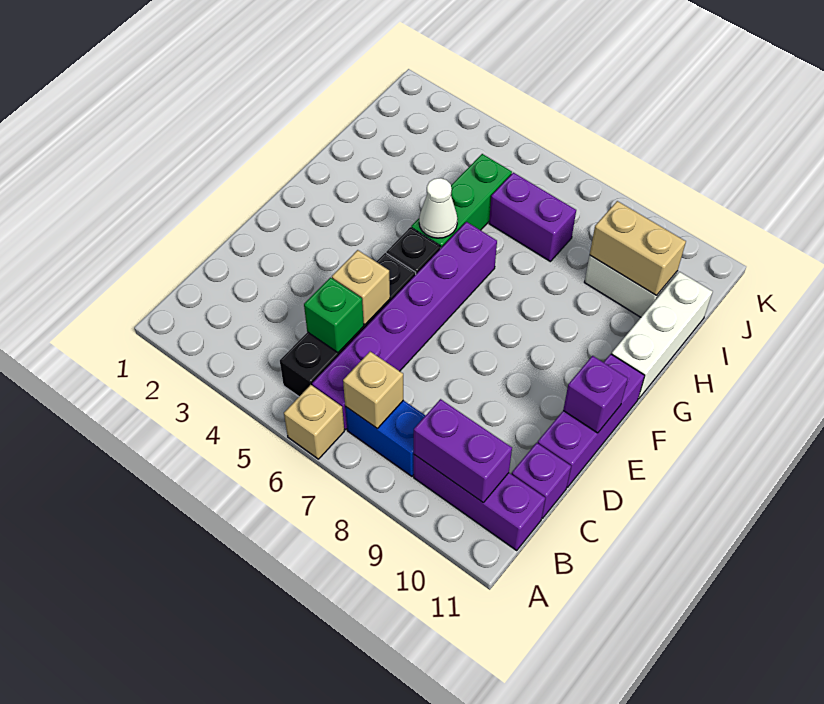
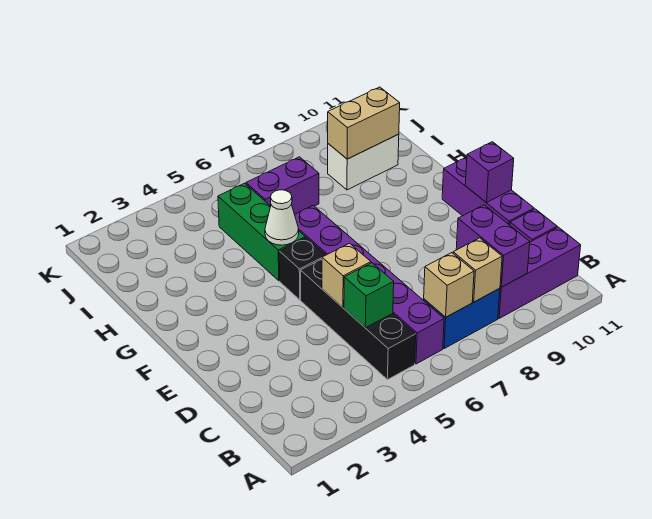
tan brick A6 level 1 -> tan brick B8 level 2
purple brick B9:B10 level 2 -> purple brick B9:C9 level 2
white brick G11:I11 level 1 -> none

